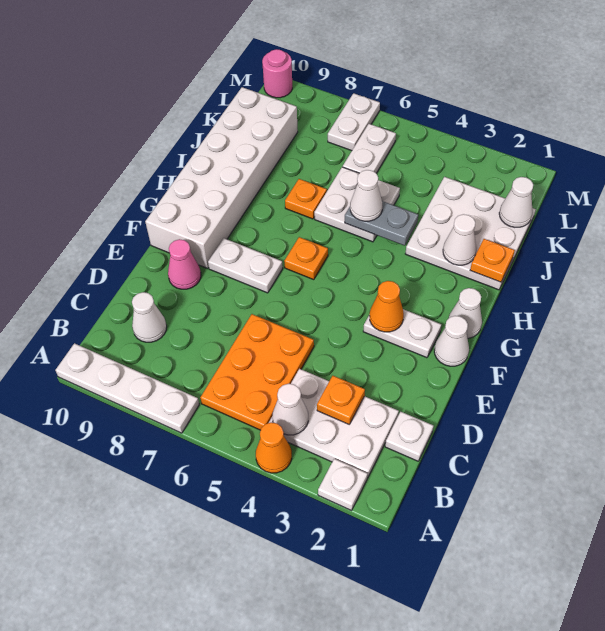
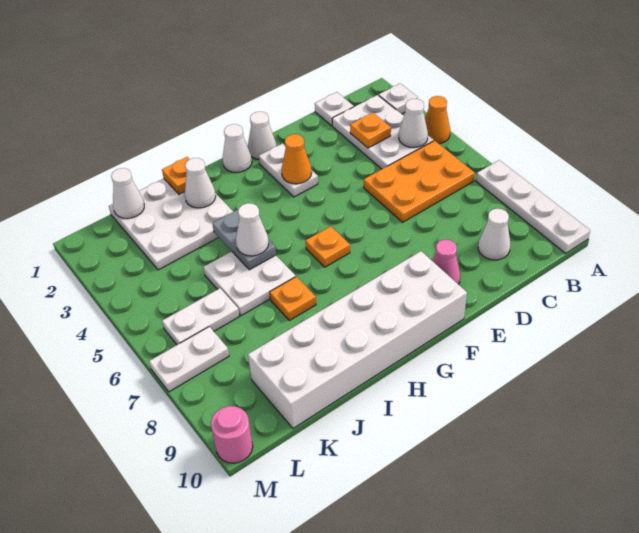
white plate F7:F8 level 1 -> none

